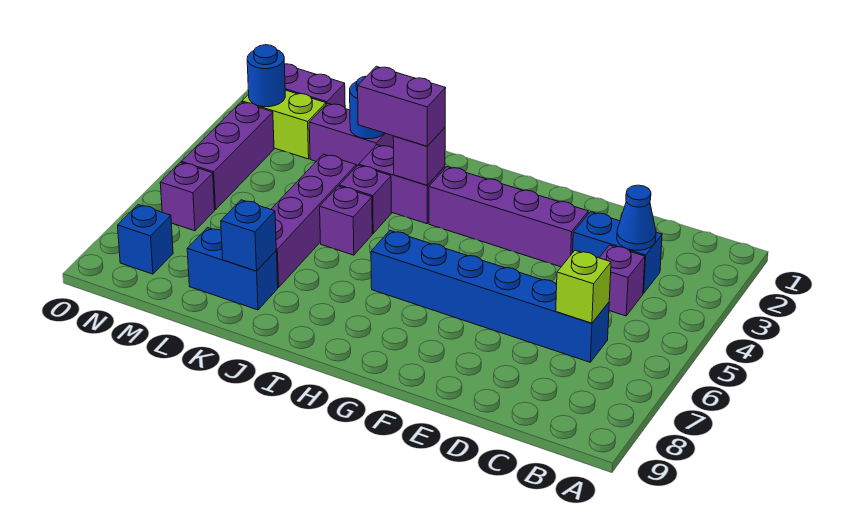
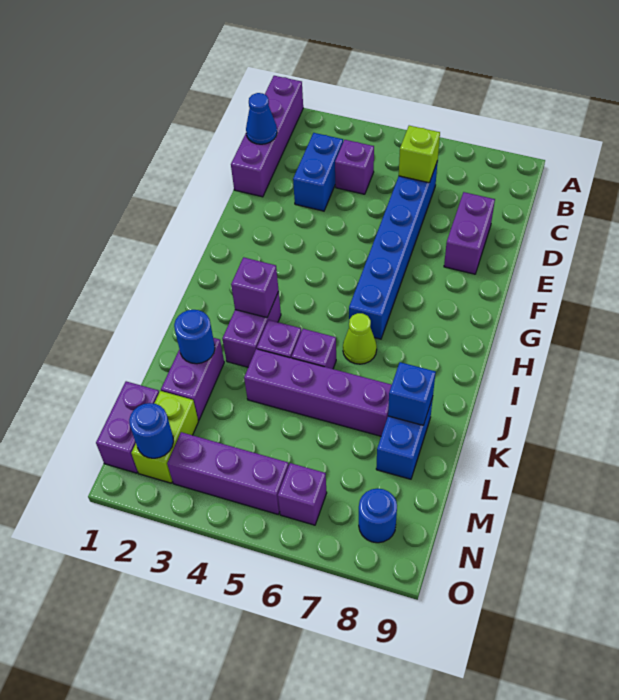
blue cone C3 level 2 -> blue cone C1 level 2
purple brick E3:H3 level 1 -> purple brick A1:D1 level 1
purple brick I3:J3 level 3 -> purple brick D8:E8 level 1
none -> lime cone I6 level 1
blue brick N8 level 1 -> blue round brick N8 level 1

